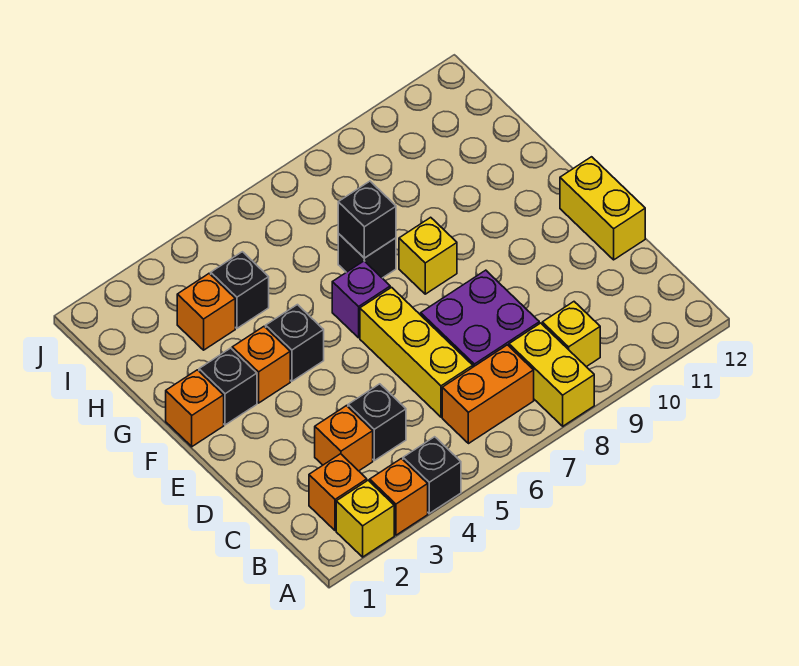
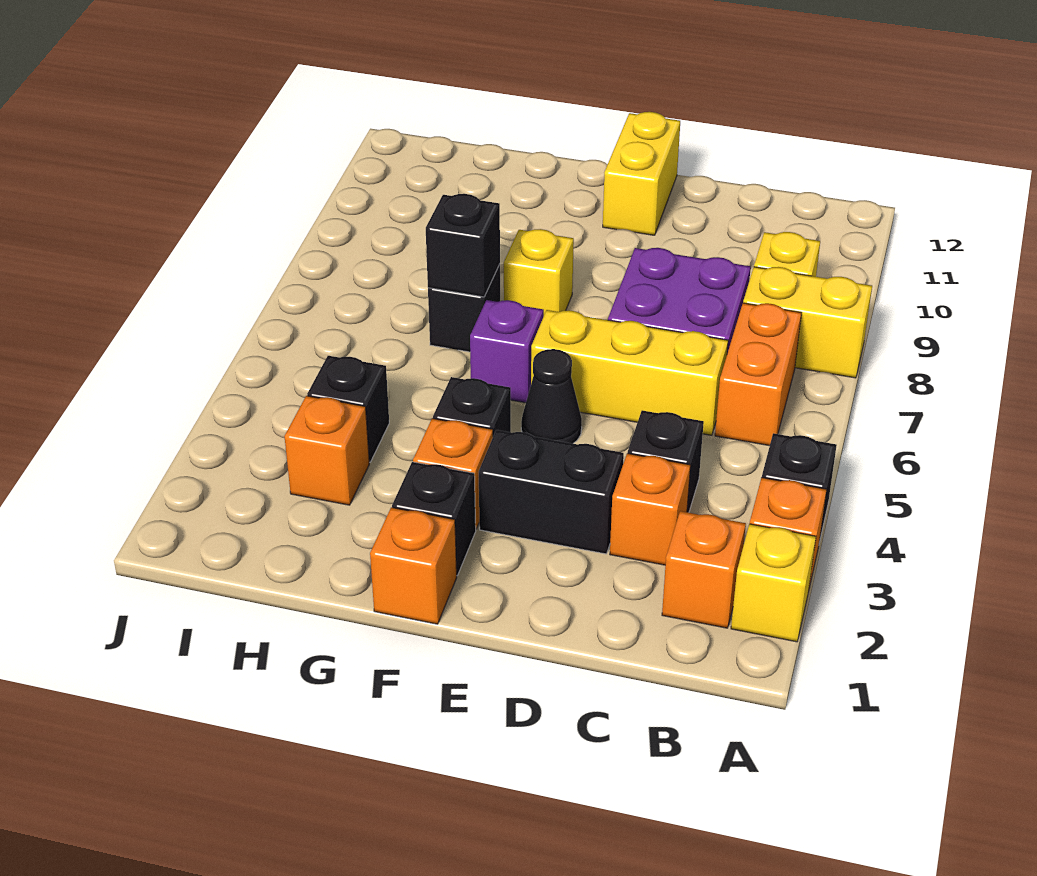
none -> black brick D3:E3 level 1
yellow brick D12:E12 level 1 -> yellow brick E11:E12 level 1
none -> black cone E5 level 1

